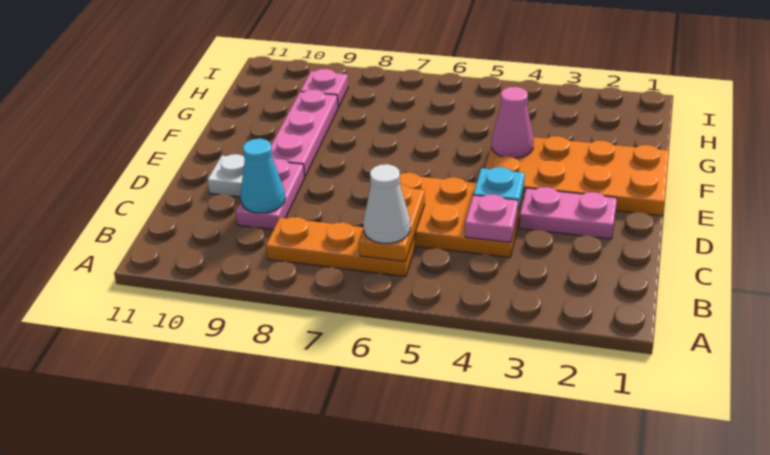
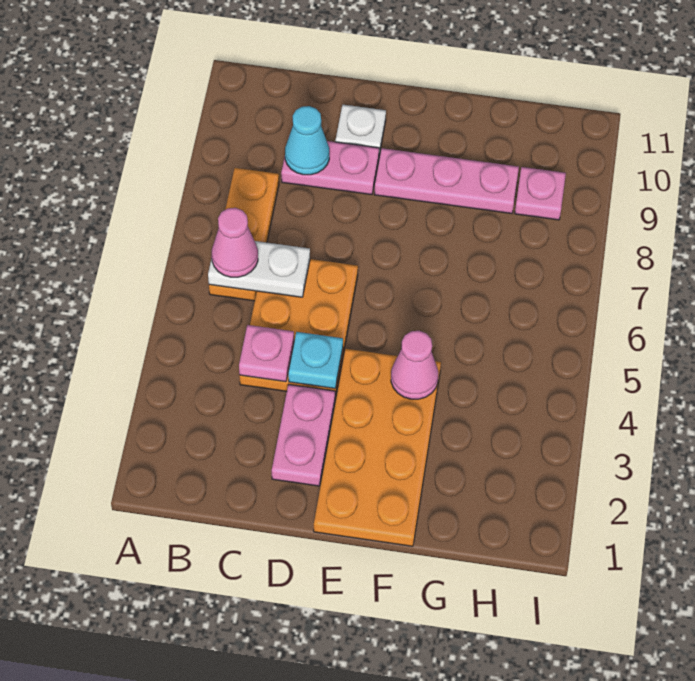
orange plate B6:C6 level 2 -> white plate B6:C6 level 2
white cone B6 level 3 -> pink cone B6 level 3

